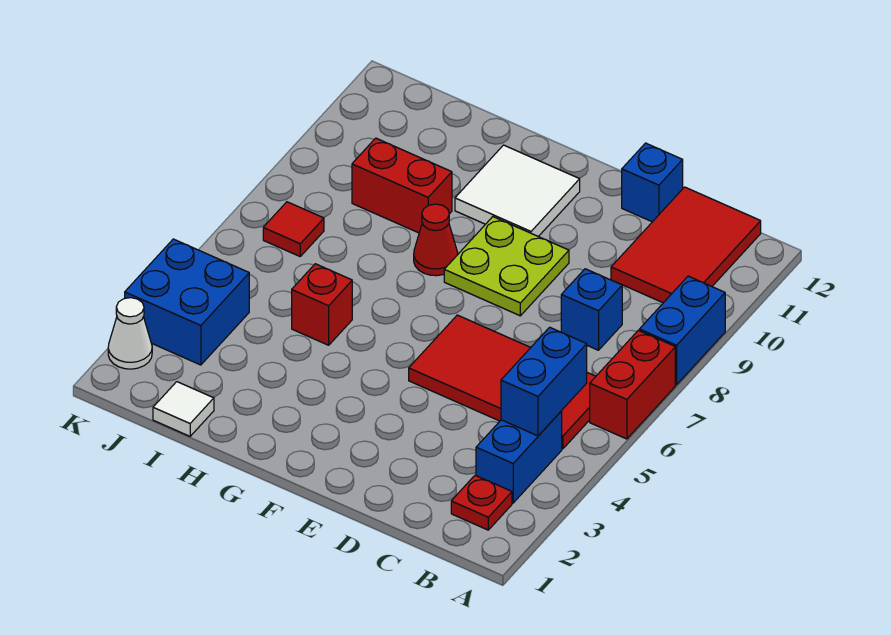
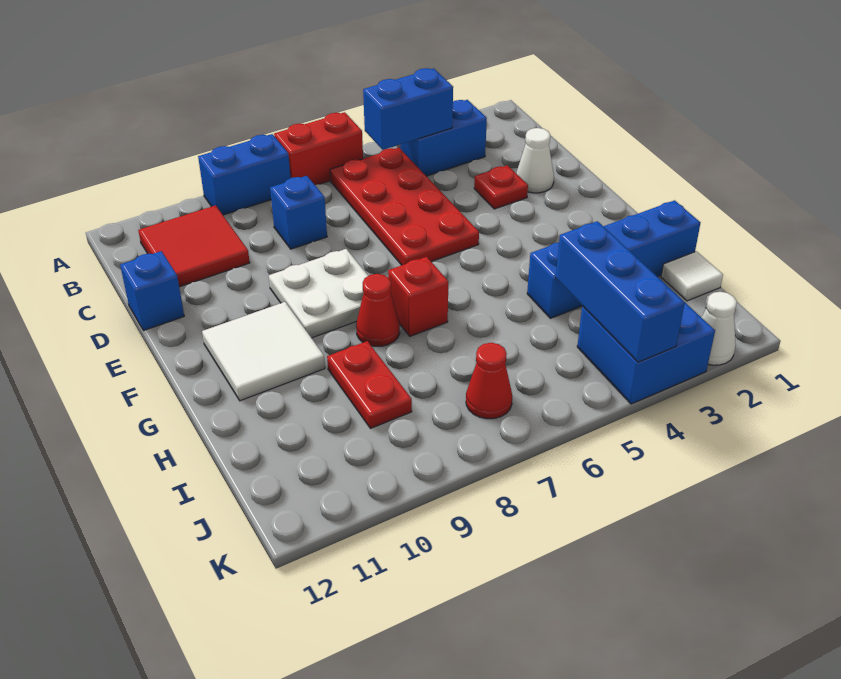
red plate B2 level 1 -> red plate D3 level 1
red tile B5:E6 level 1 -> red plate B5:E6 level 1
red tile B10:C12 level 1 -> red tile B10:C11 level 1
none -> white cone D2 level 1
lime plate E8:F9 level 1 -> white plate E8:F9 level 1
none -> blue brick H1:H4 level 1
red brick H5 level 1 -> red brick G7 level 1
red brick H9:I9 level 1 -> red plate H9:I9 level 1
none -> blue brick I4:K4 level 2
red tile J7 level 1 -> red cone J7 level 1

